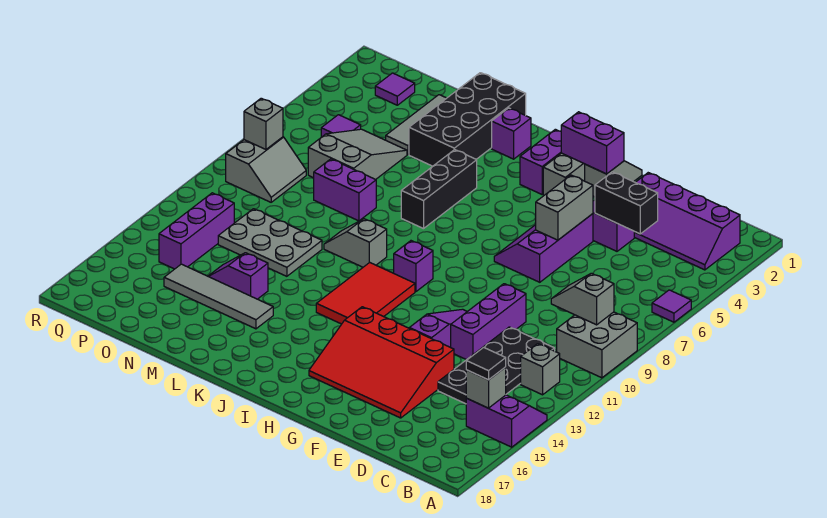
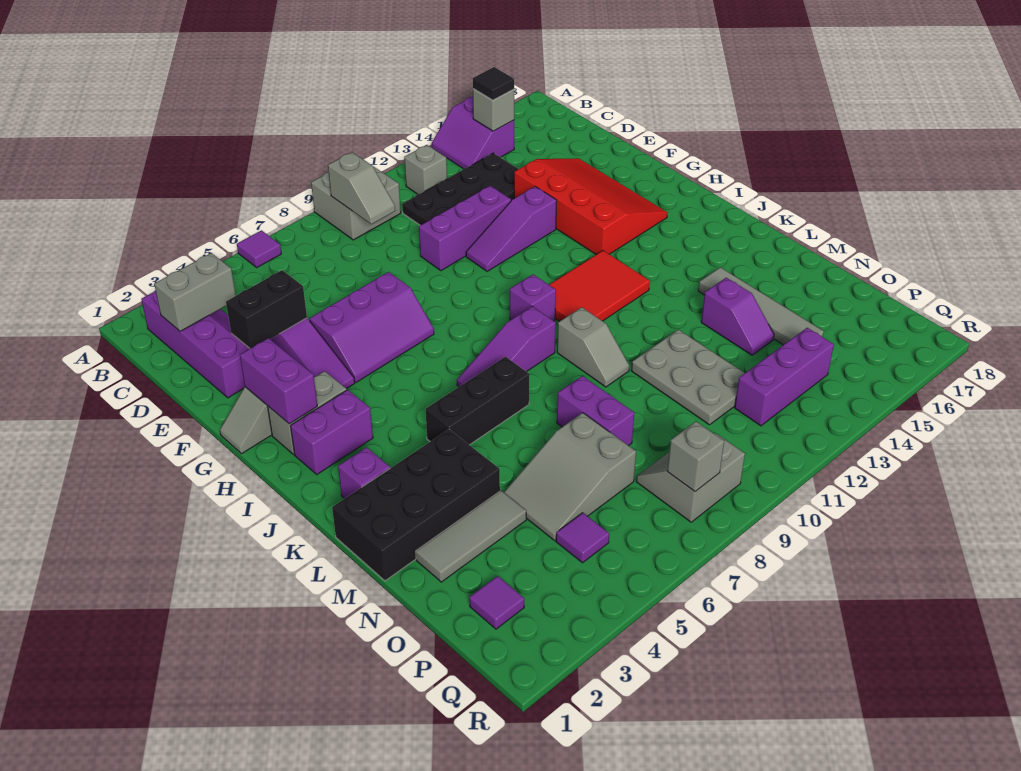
black brick D4:E4 level 2 -> black brick E3:E4 level 2
grey brick F5:F6 level 2 -> grey brick C2:C3 level 2
none -> purple slope J7:J9 level 1 top 9

